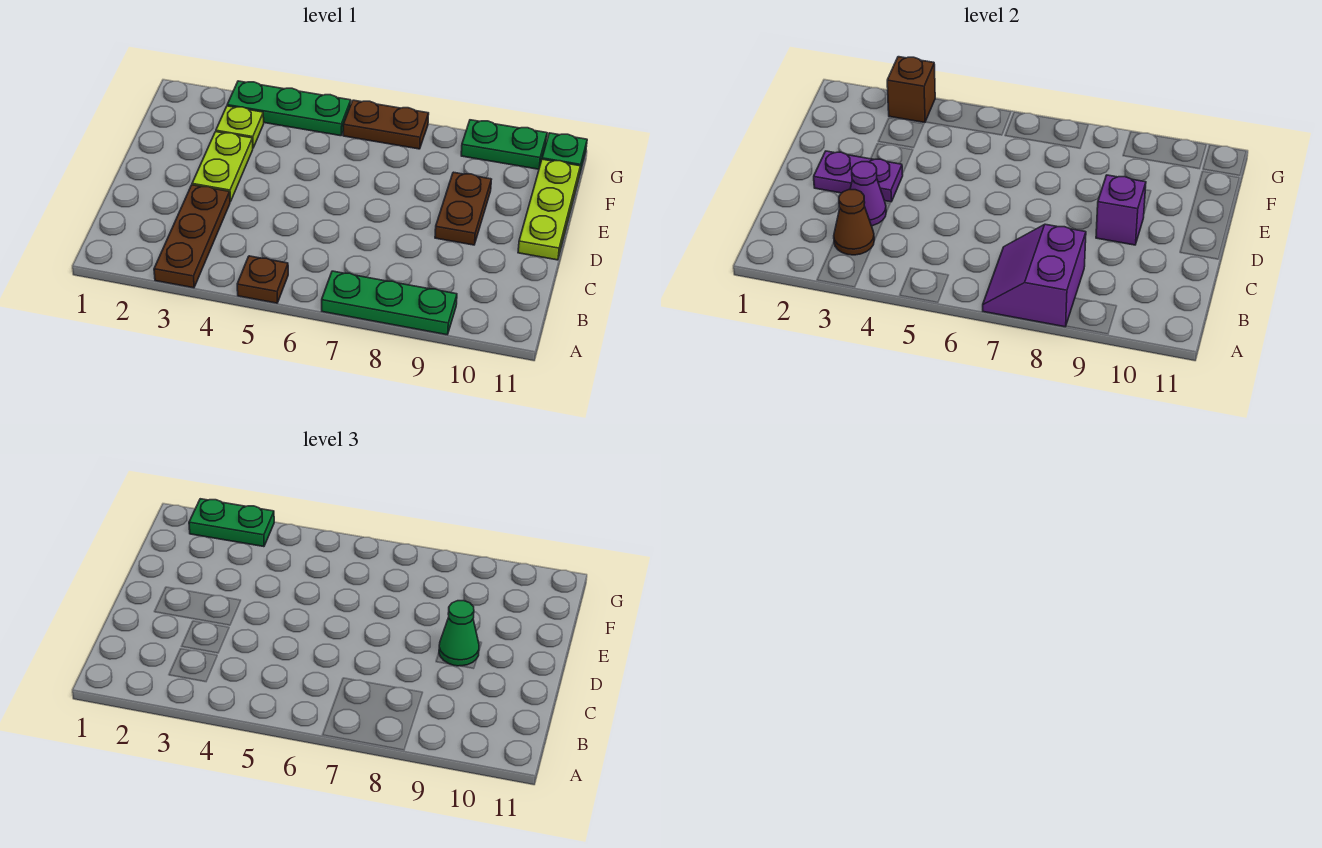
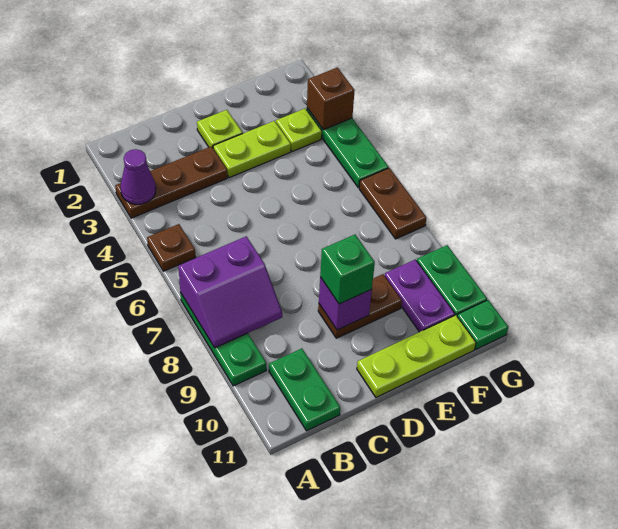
purple slope A7:B8 level 2 top 8 -> purple slope A7:B8 level 2 top 7
brown cone B3 level 2 -> none
purple cone C3 level 2 -> purple cone A3 level 2
none -> lime plate D2 level 1
purple plate D2:D3 level 2 -> purple plate F9:F10 level 1
green cone D9 level 3 -> green brick D9 level 3
green plate G2:G3 level 3 -> green plate B10:B11 level 1

